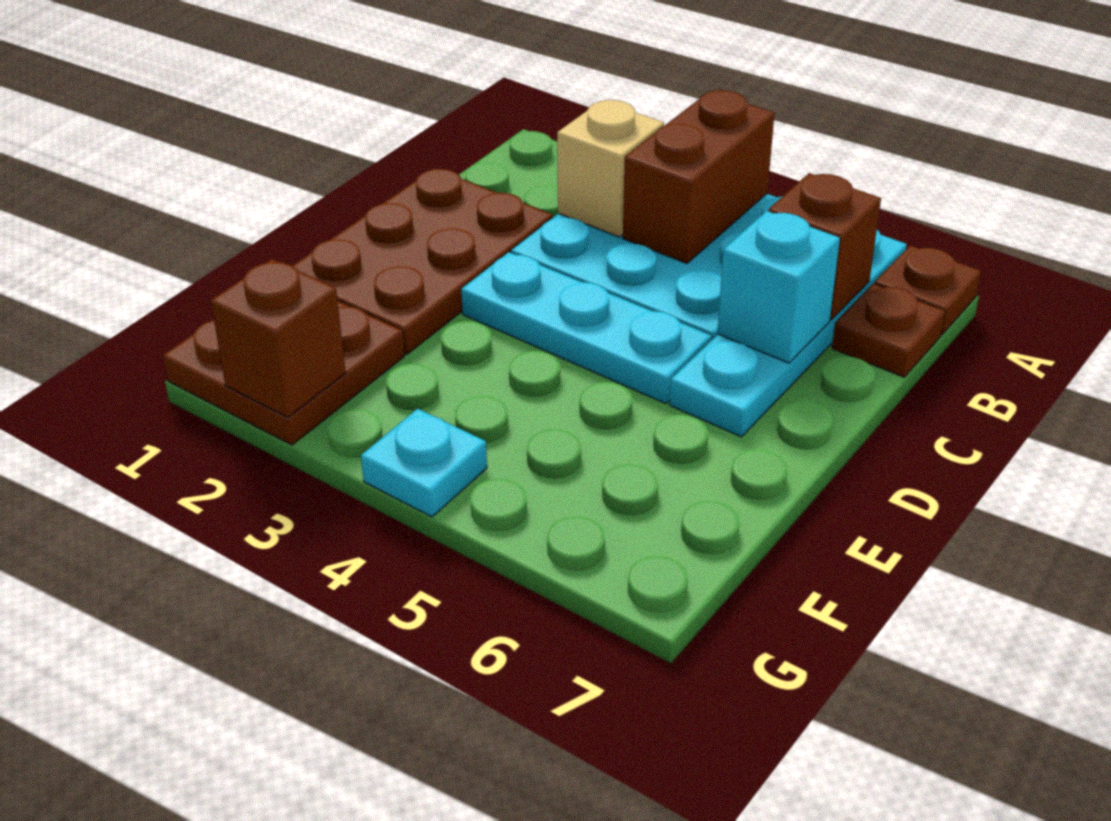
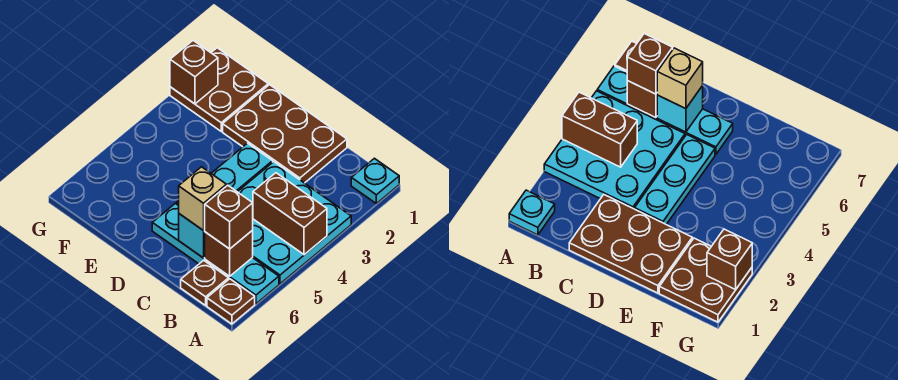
tan brick B3 level 2 -> tan brick C6 level 3
none -> brown brick B6 level 3
cyan plate G4 level 1 -> cyan plate A1 level 1

